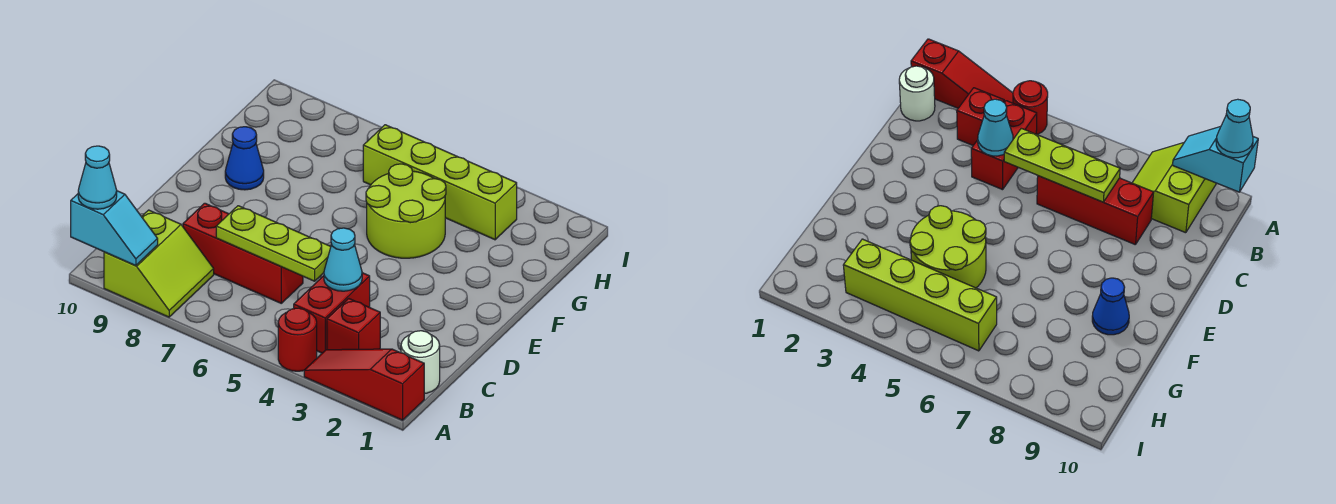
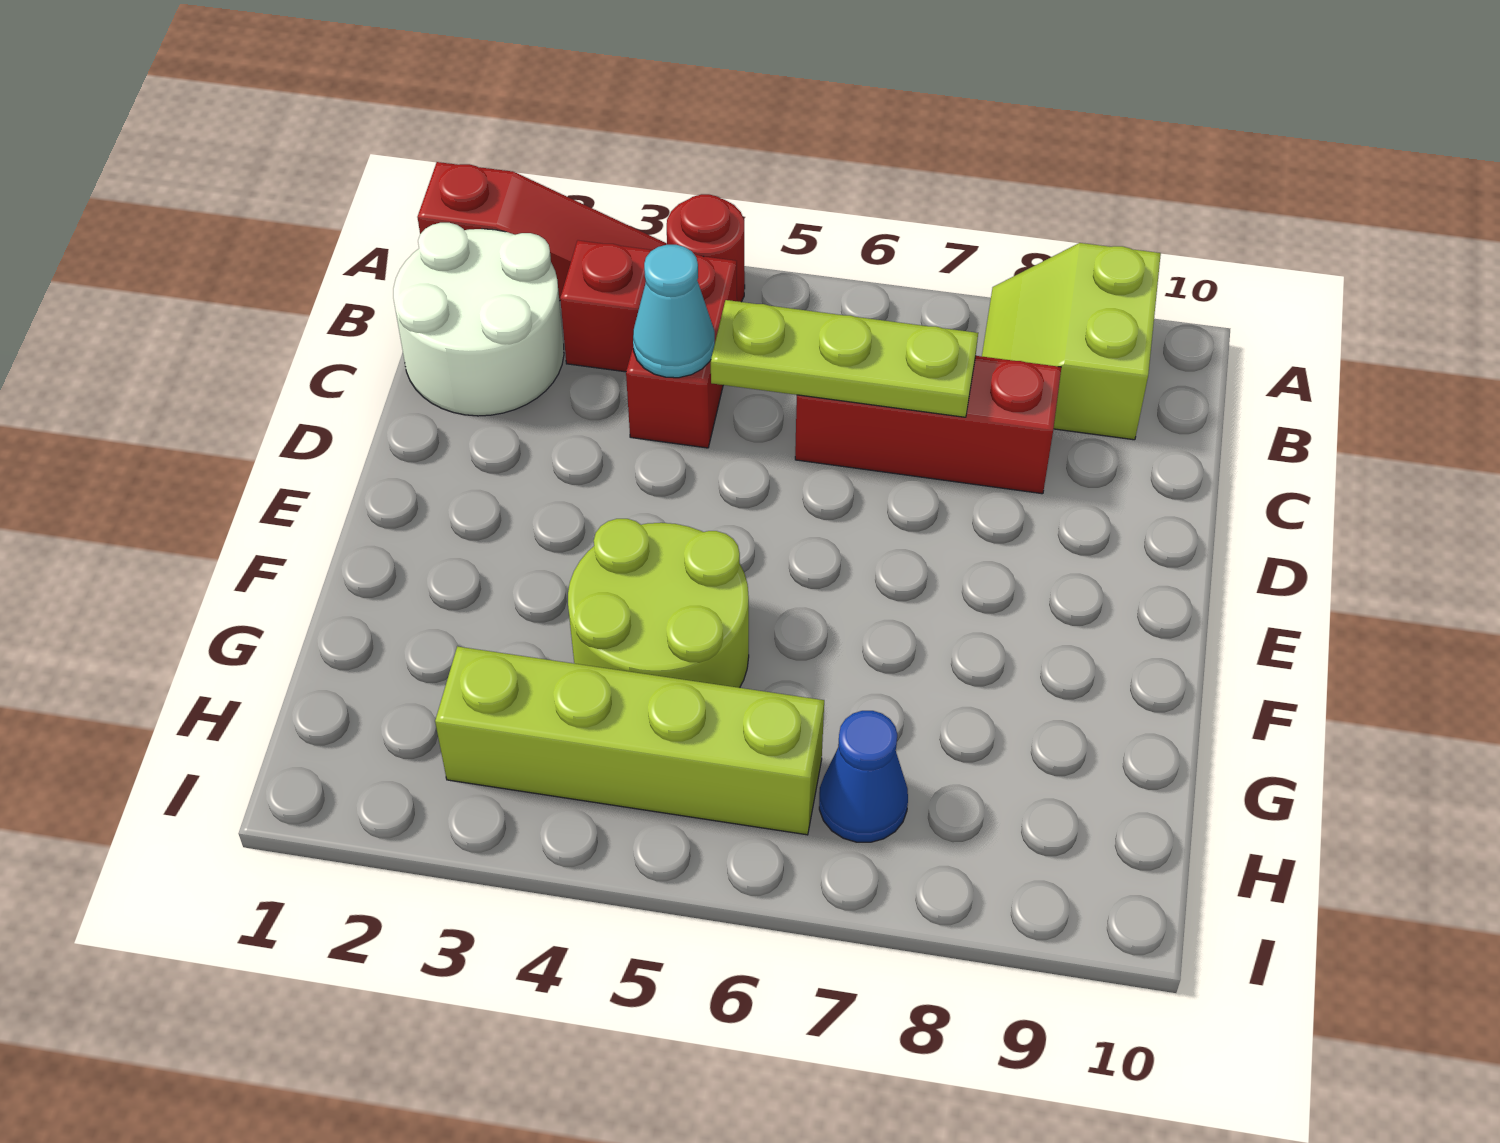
cyan slope A9:A10 level 2 top 10 -> none
cyan cone A10 level 3 -> none
white round brick B1 level 1 -> white round brick B1:C2 level 1
blue cone F9 level 1 -> blue cone H7 level 1

